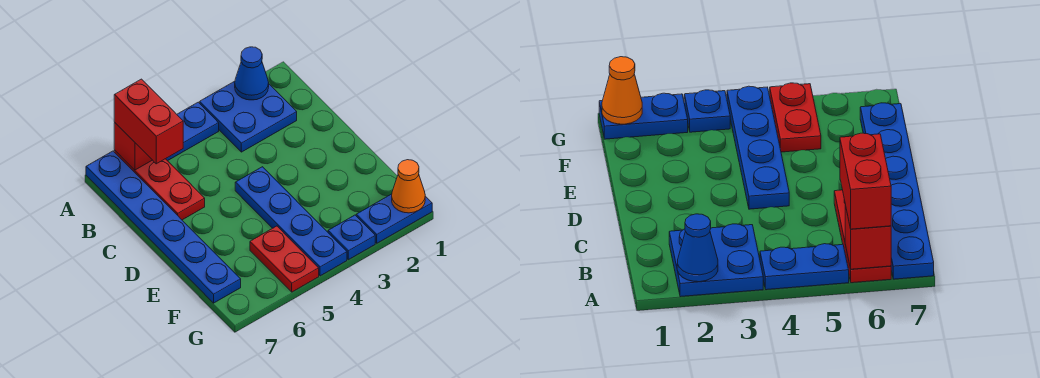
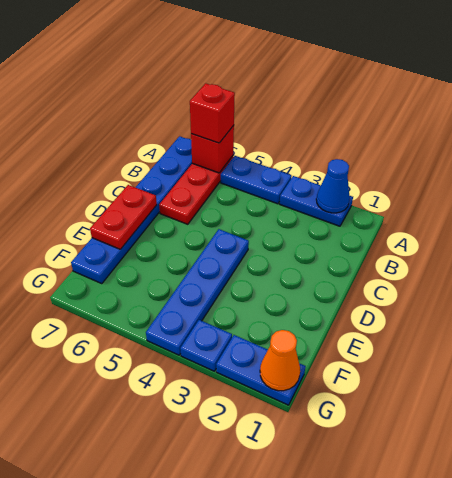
blue plate A2:B3 level 1 -> blue plate A2:A3 level 1
red brick A6:B6 level 3 -> red brick A6 level 3
red plate F5:G5 level 1 -> red plate D7:E7 level 2

